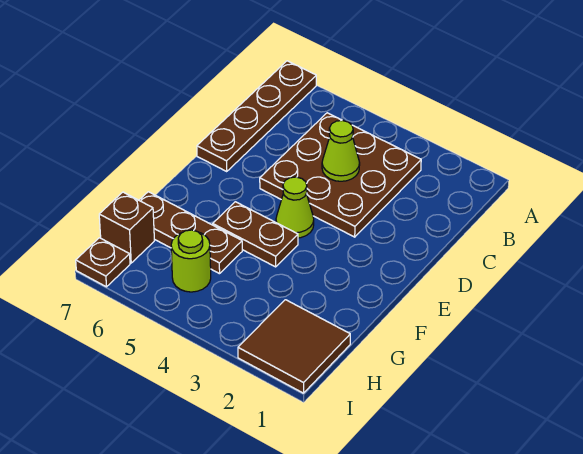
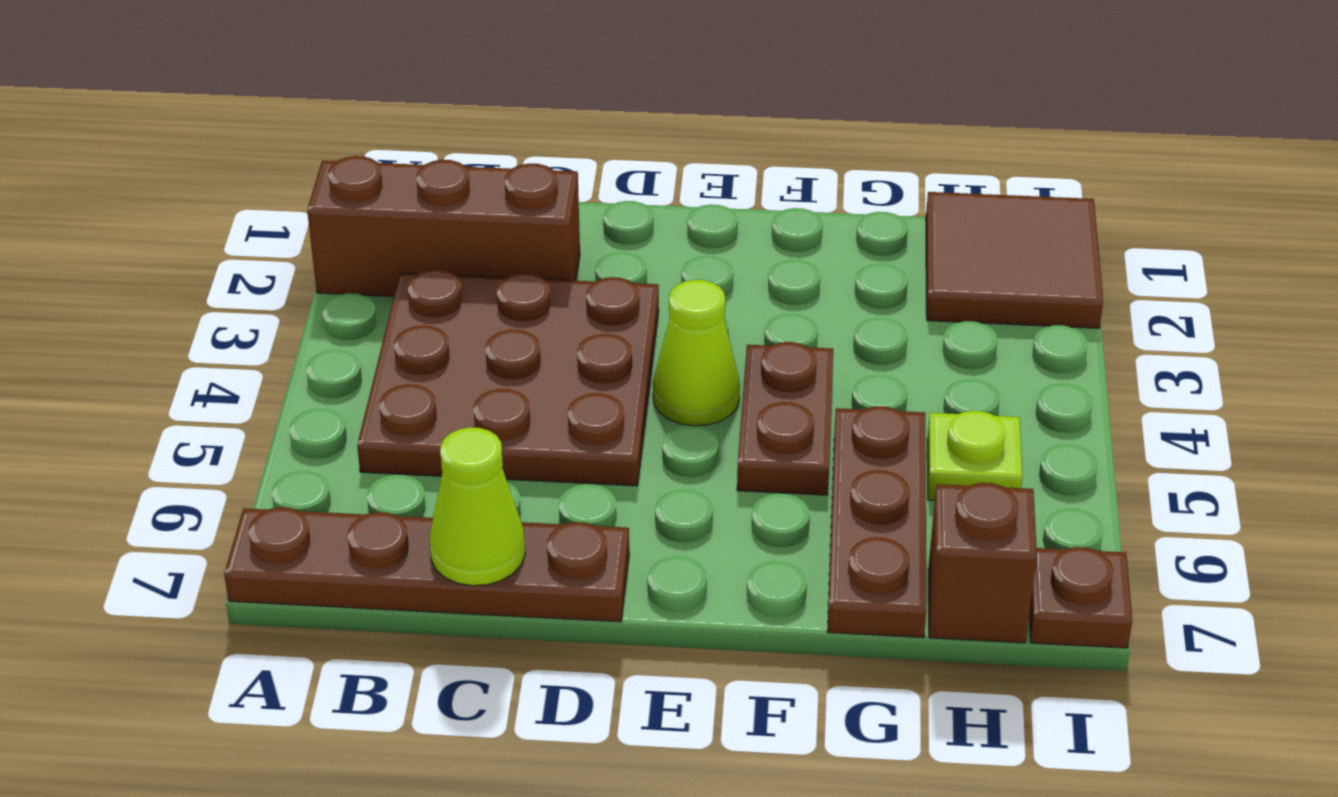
none -> brown brick A2:C2 level 1
lime cone C4 level 2 -> lime cone C7 level 2
lime round brick H5 level 1 -> lime plate H5 level 1

